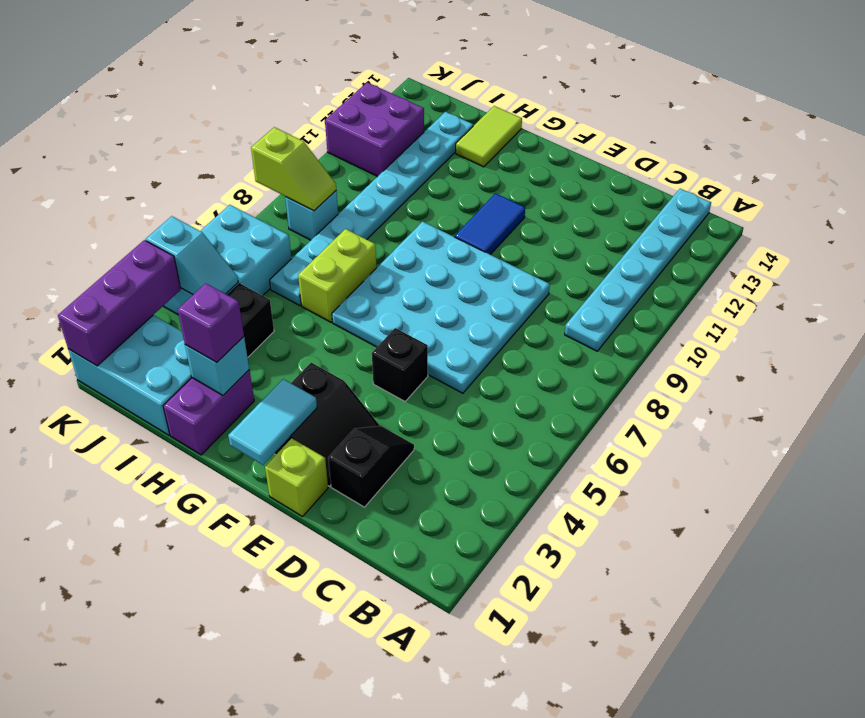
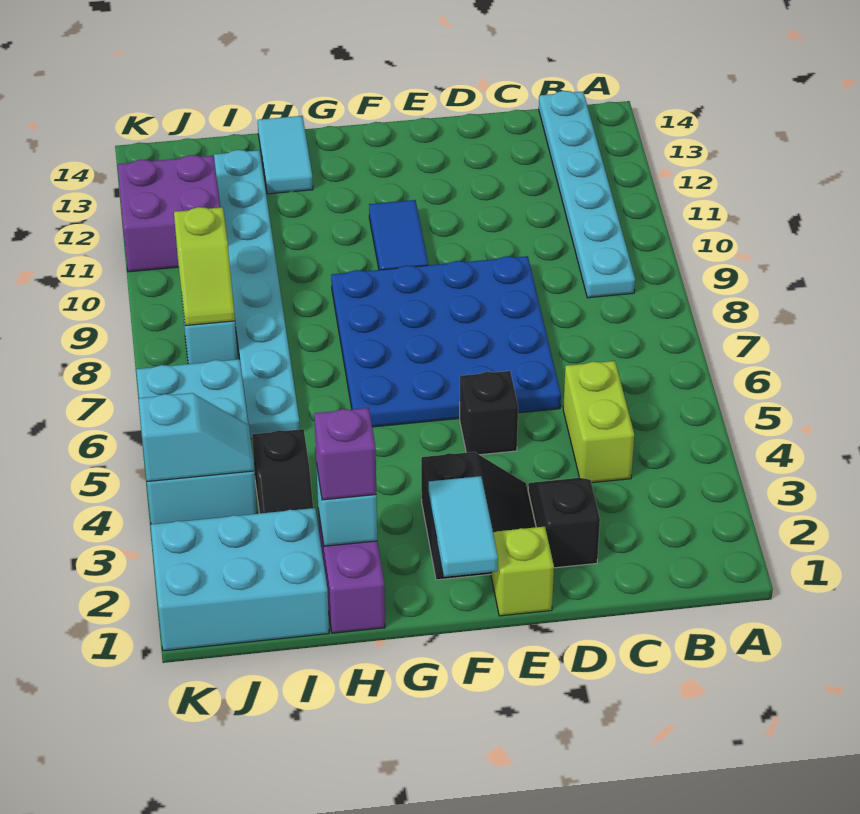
cyan plate D6:G9 level 1 -> blue plate D6:G9 level 1
lime brick H6:H7 level 1 -> lime brick C4:C5 level 1
lime tile H13:H14 level 1 -> cyan tile H13:H14 level 1
lime slope J8:K8 level 2 top K -> lime slope J8:J9 level 2 top 9
purple brick K1:K3 level 2 -> none

